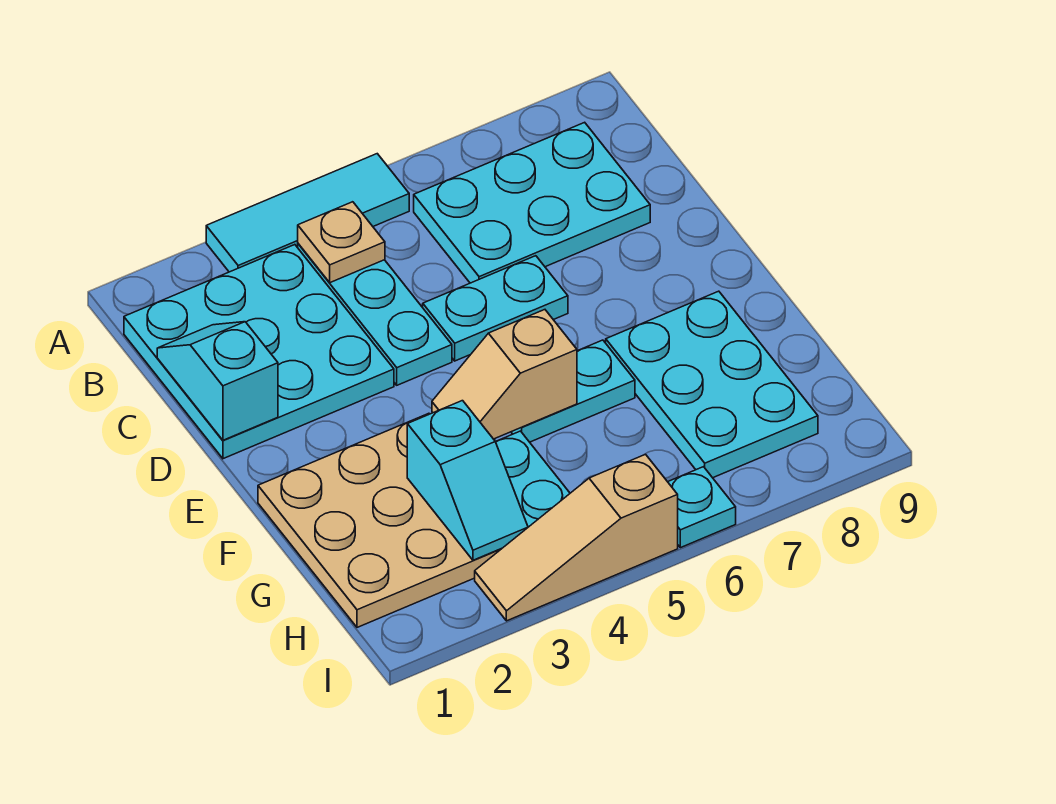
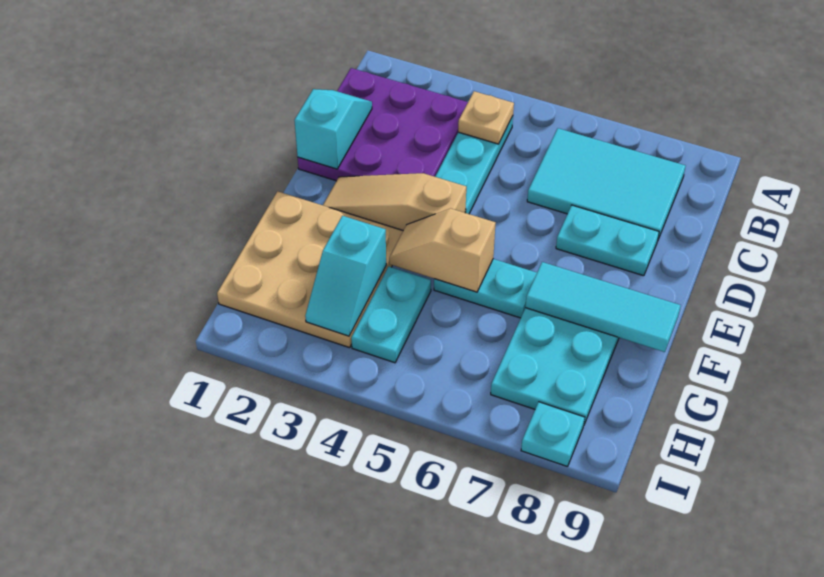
cyan tile A3:A5 level 1 -> cyan tile F7:F9 level 2
cyan plate B1:D3 level 1 -> purple plate B1:D3 level 1
cyan plate B6:C8 level 1 -> cyan tile B6:C8 level 1
cyan plate D5:D6 level 1 -> cyan plate D7:D8 level 1
tan slope I3:I5 level 1 top 5 -> tan slope E2:E4 level 1 top 4
cyan plate I6 level 1 -> cyan plate I8 level 1

